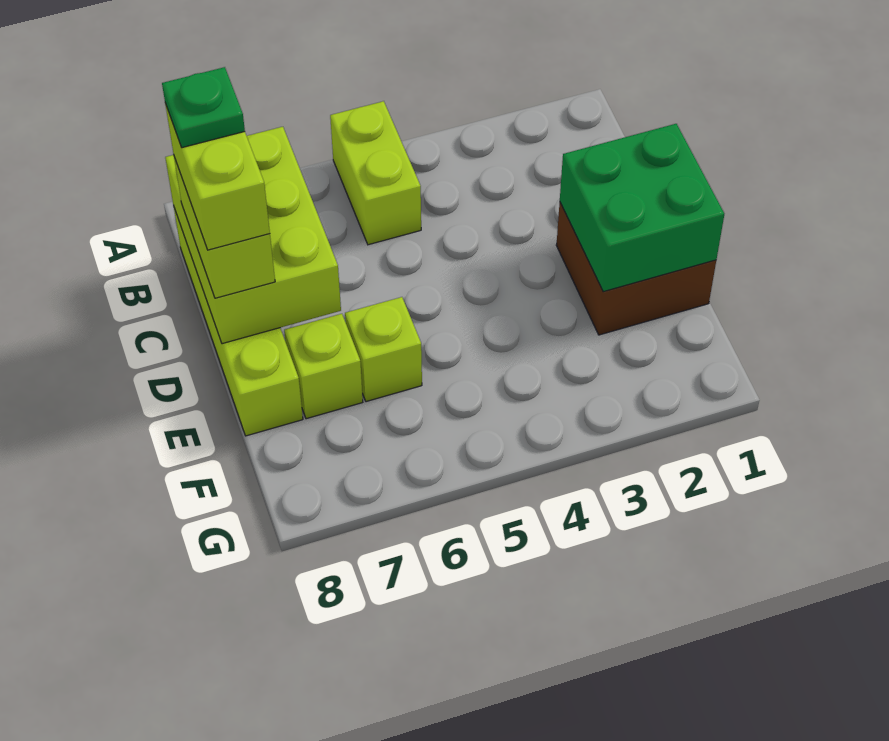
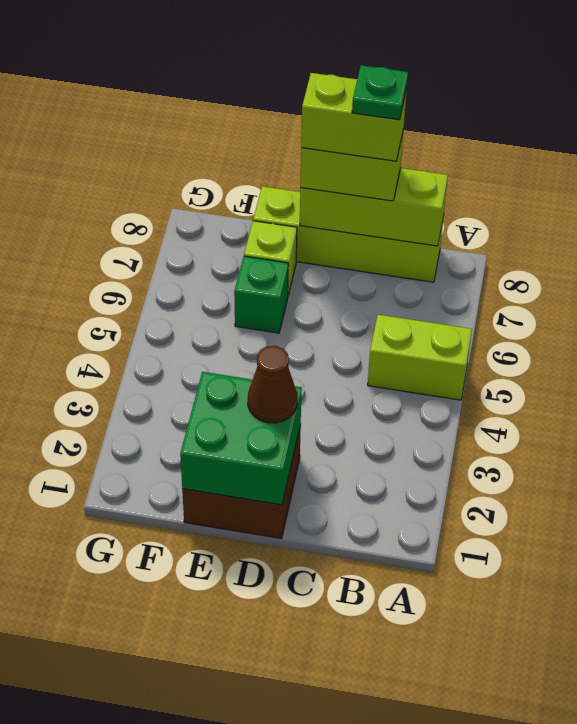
lime brick B7:D8 level 2 -> lime brick B8:D8 level 2
none -> brown cone D2 level 3
lime brick E6 level 1 -> green brick E6 level 1

